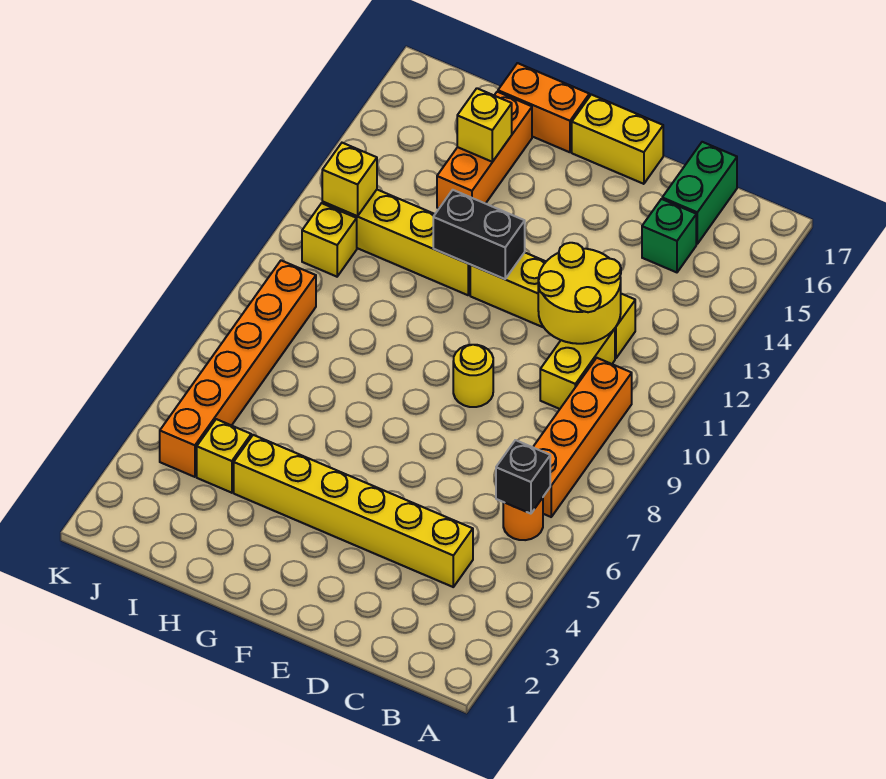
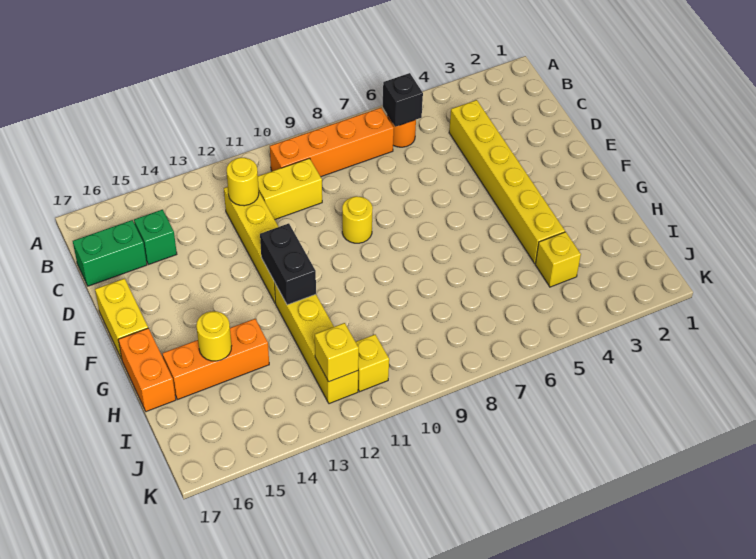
yellow round brick C11:D12 level 2 -> yellow round brick C12 level 2
yellow brick H15 level 2 -> yellow round brick H15 level 2
orange brick J4:J9 level 1 -> none

